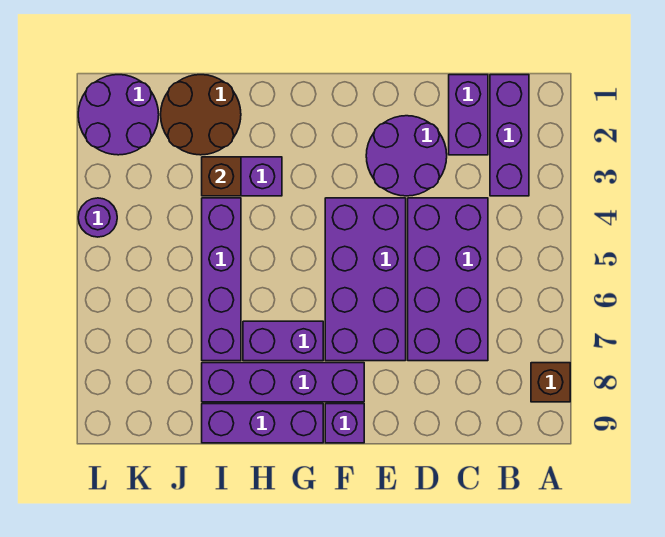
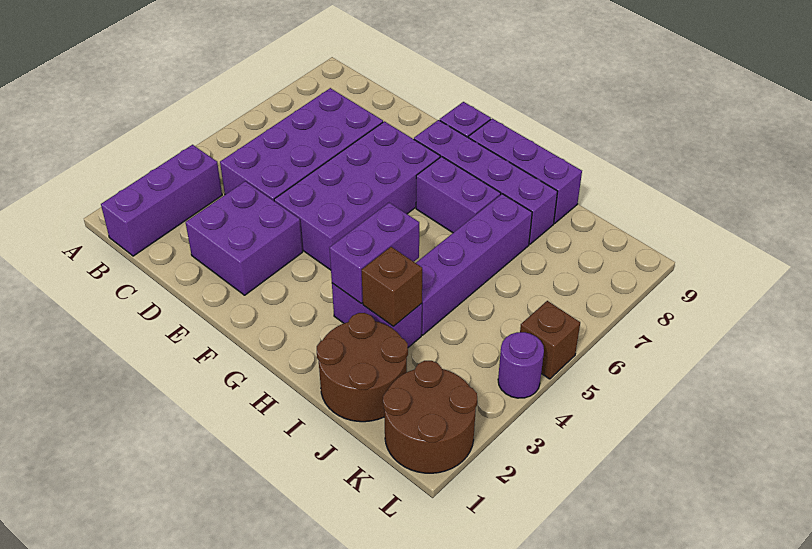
brown brick A8 level 1 -> brown brick L5 level 1
purple brick C1:C2 level 1 -> purple brick H3:H4 level 2
purple round brick D2:E3 level 1 -> purple brick D2:E3 level 1
purple round brick K1:L2 level 1 -> brown round brick K1:L2 level 1

